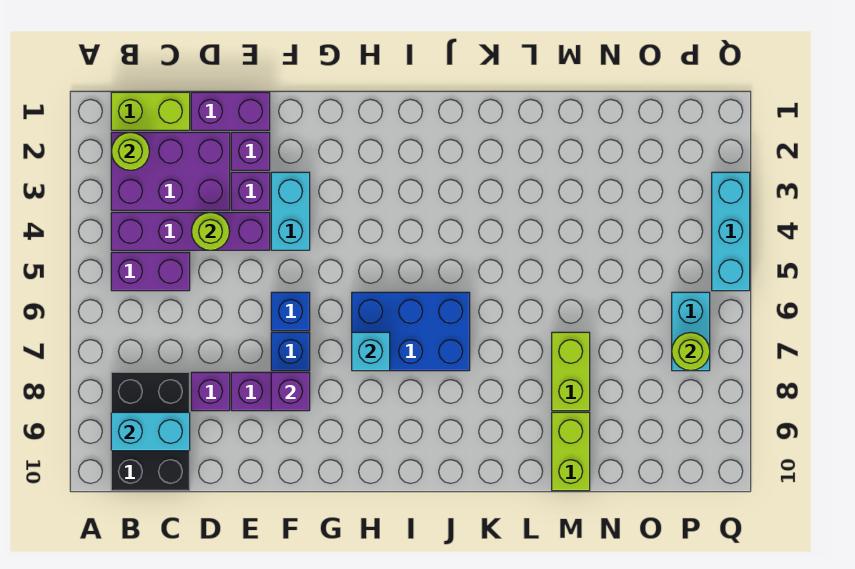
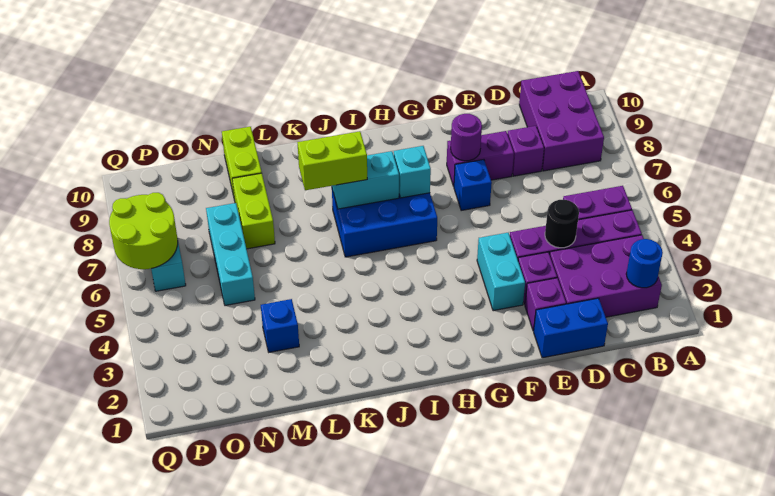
lime brick B1:C1 level 1 -> lime brick J7:K7 level 3
lime round brick B2 level 2 -> blue round brick B2 level 2
black brick B8:C10 level 1 -> purple brick B8:C10 level 1
cyan brick B9:C9 level 2 -> cyan brick I7:J7 level 2
purple brick D1:E1 level 1 -> blue brick D1:E1 level 1
lime round brick D4 level 2 -> black round brick D4 level 2
blue brick F6 level 1 -> blue brick M3 level 1
purple brick F8 level 2 -> purple round brick F8 level 2
lime round brick P7 level 2 -> lime round brick P6:Q7 level 2
cyan brick Q3:Q5 level 1 -> cyan brick N5:N7 level 1

